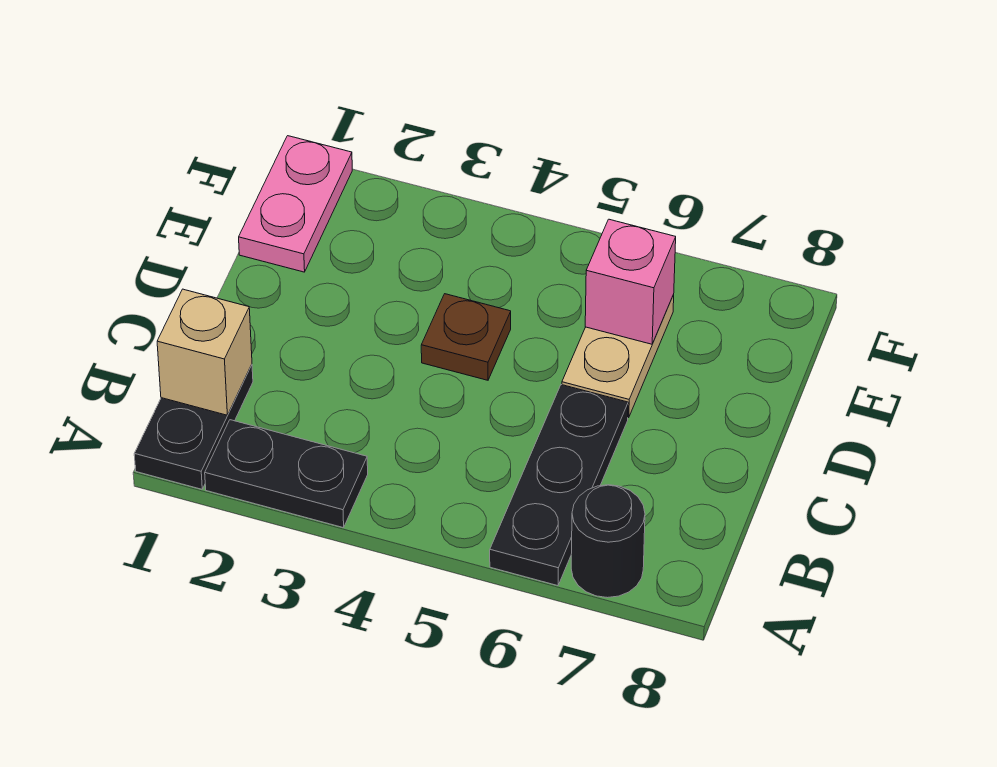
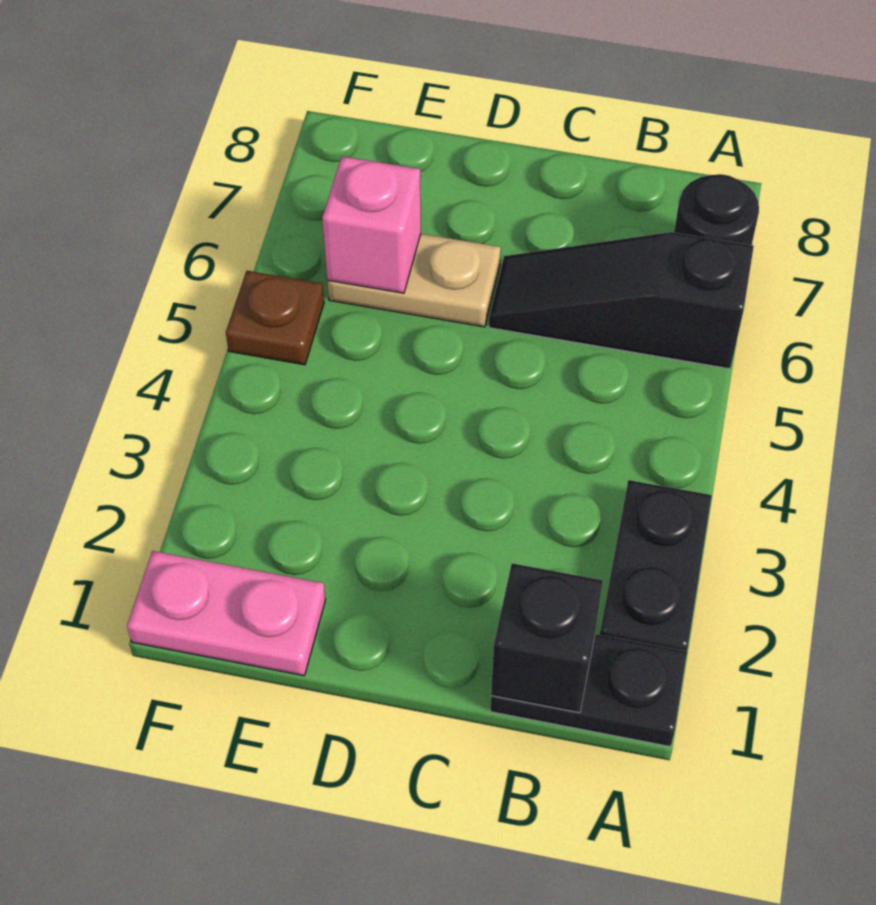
black plate A6:C6 level 1 -> black slope A6:C6 level 1 top A
tan brick B1 level 2 -> black brick B1 level 2
brown plate D4 level 1 -> brown plate F5 level 1

